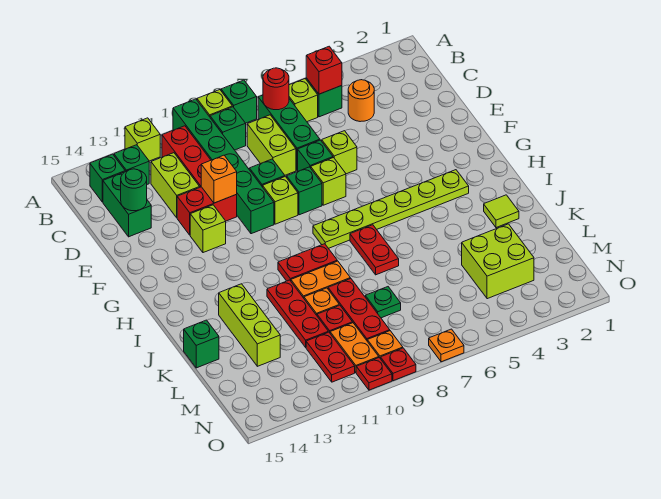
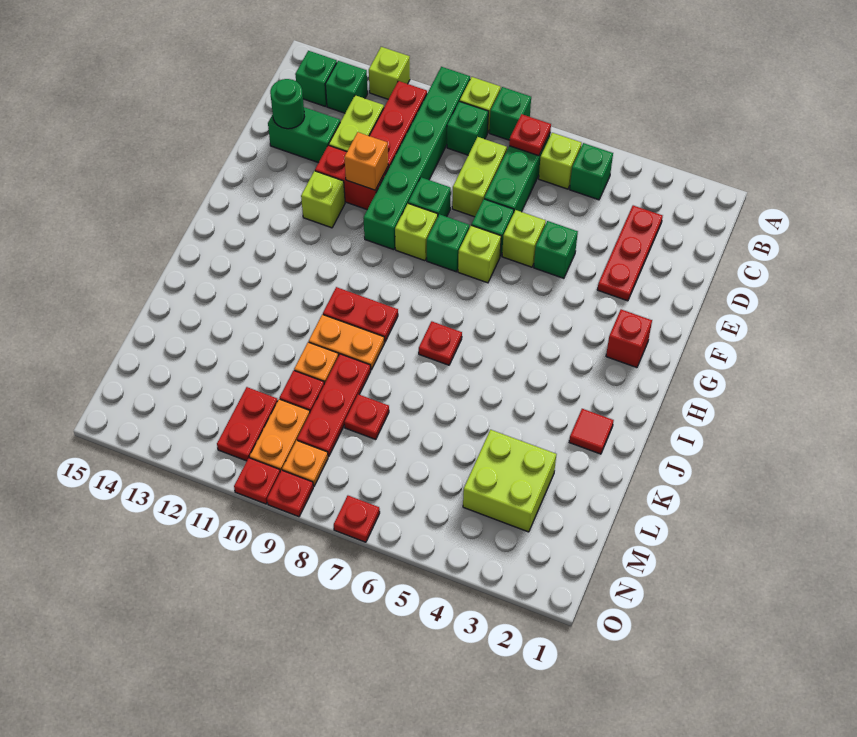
red brick B5 level 2 -> red brick G2 level 1
red round brick B7 level 2 -> red plate B7 level 2
orange round brick C4 level 1 -> none
green brick C14:D14 level 1 -> green brick D13:D14 level 1
lime plate H3:H8 level 1 -> none
red plate I7:J7 level 1 -> red plate I7 level 1
lime tile J2 level 1 -> red tile J2 level 1
red plate J11:L11 level 1 -> red plate C3:E3 level 1
lime brick J13:L13 level 1 -> none
green brick K15 level 1 -> green brick E5 level 1
green plate L8 level 1 -> red plate L8 level 1
orange plate O7 level 1 -> red plate O7 level 1

